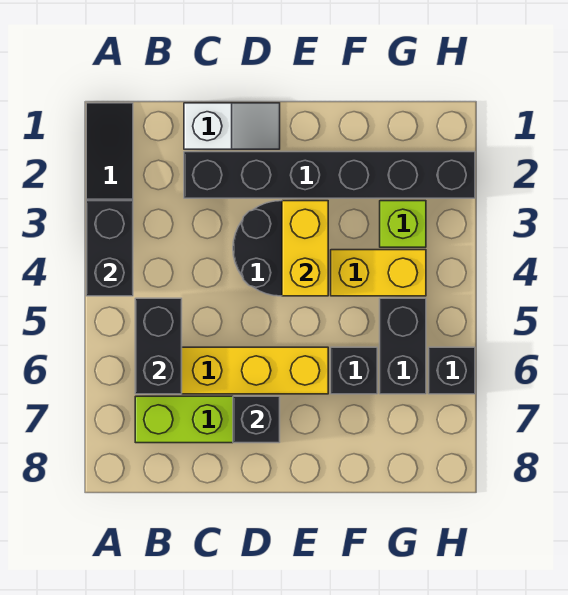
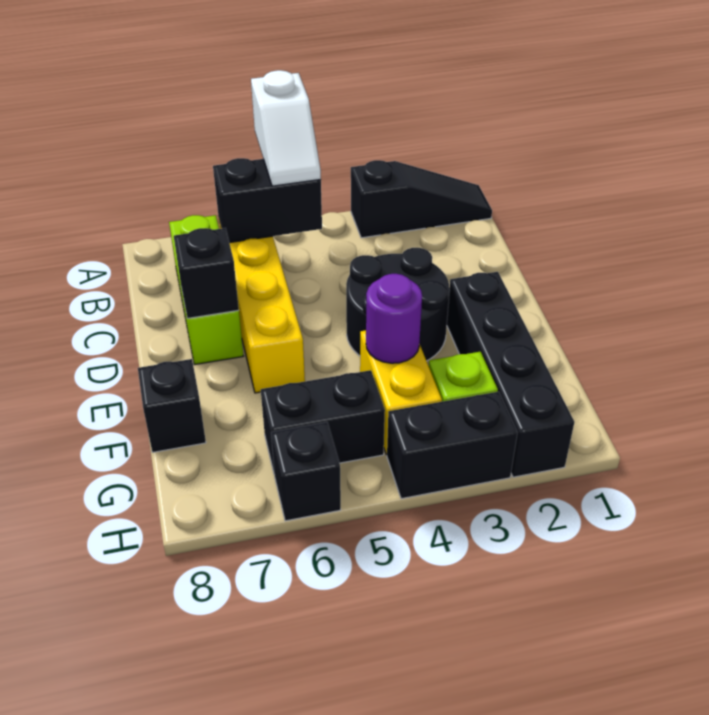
black brick A3:A4 level 2 -> black brick H3:H4 level 1
white slope C1:D1 level 1 top C -> white slope A5:B5 level 3 top A
black brick C2:H2 level 1 -> black brick E2:H2 level 1
yellow brick E3:E4 level 2 -> none
none -> purple round brick F4 level 2
black brick F6 level 1 -> black brick F8 level 1

